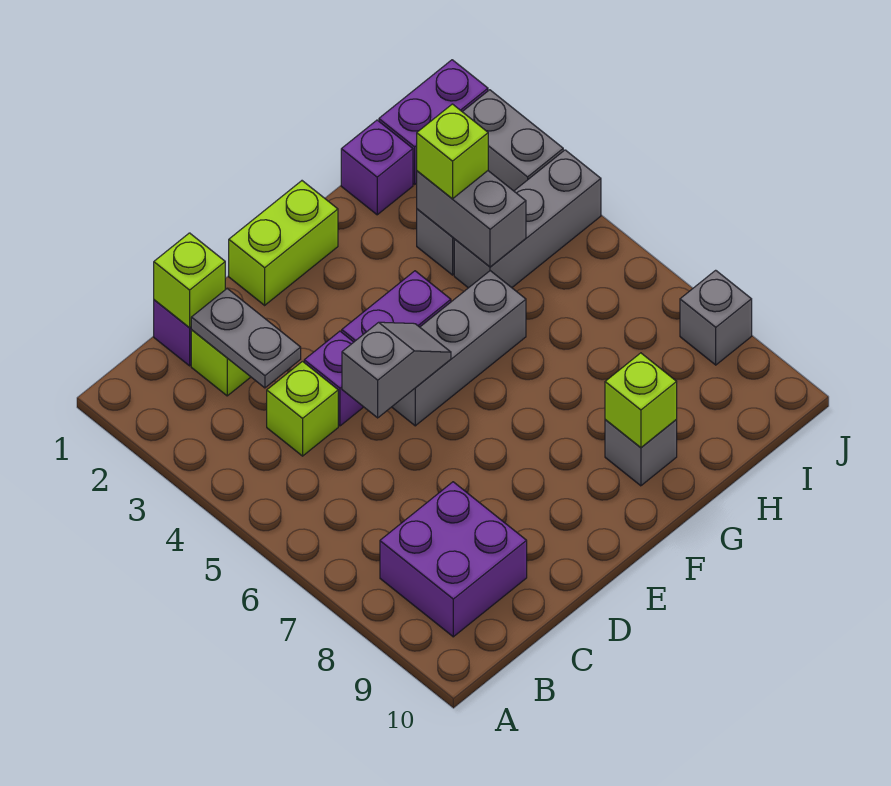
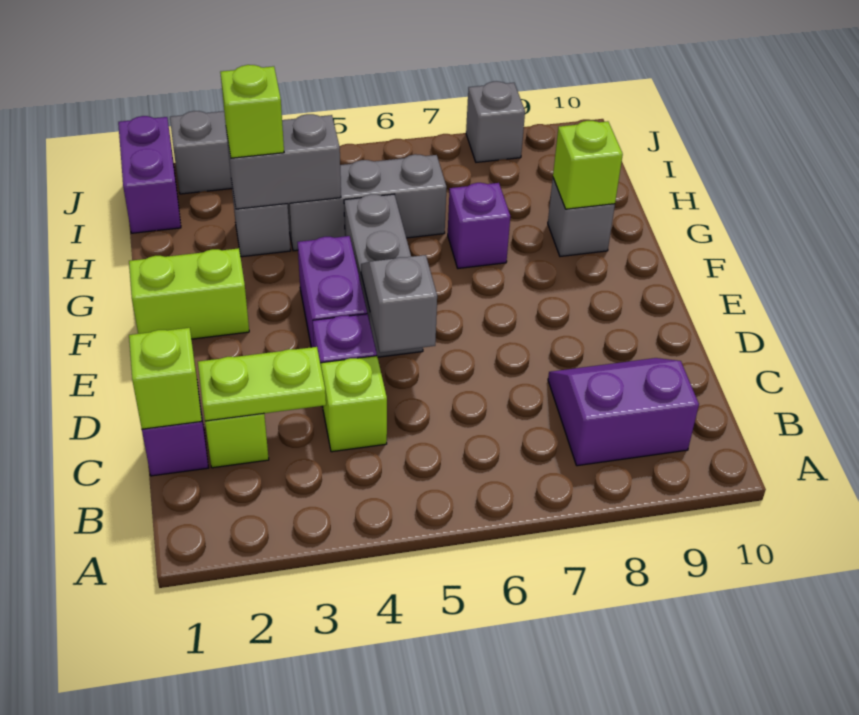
purple brick B8:C9 level 1 -> purple slope B8:C9 level 1 top B
grey plate C2:C3 level 2 -> lime plate C2:C3 level 2
lime brick E1:F1 level 1 -> lime brick F1:F2 level 1
purple brick H1 level 1 -> purple brick G7 level 1
grey brick H4:J4 level 1 -> grey brick H4:H6 level 1

